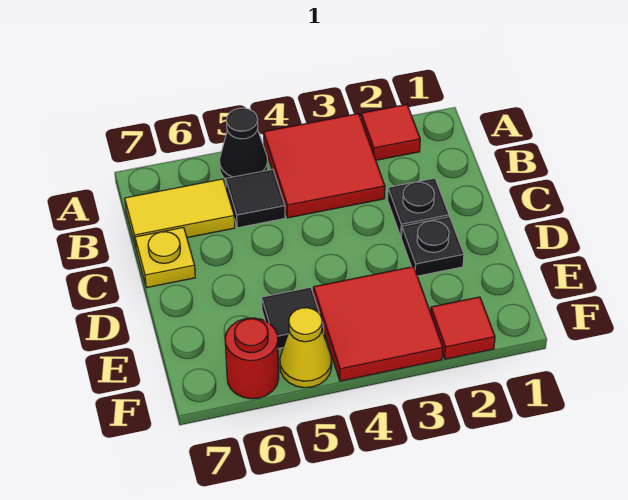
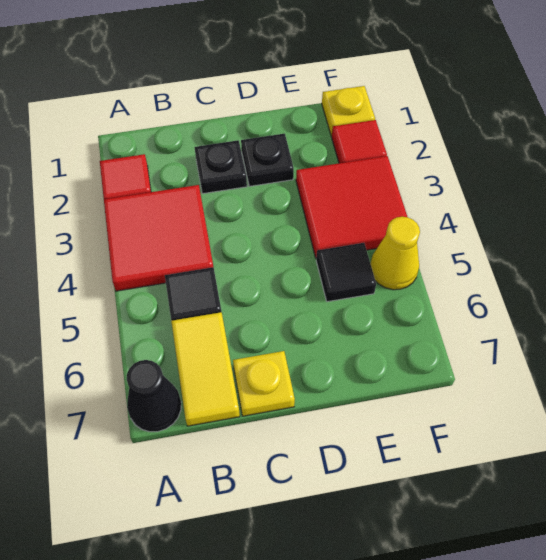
black cone A5 level 1 -> black cone A7 level 1
none -> yellow plate F1 level 1
red round brick F6 level 1 -> none

